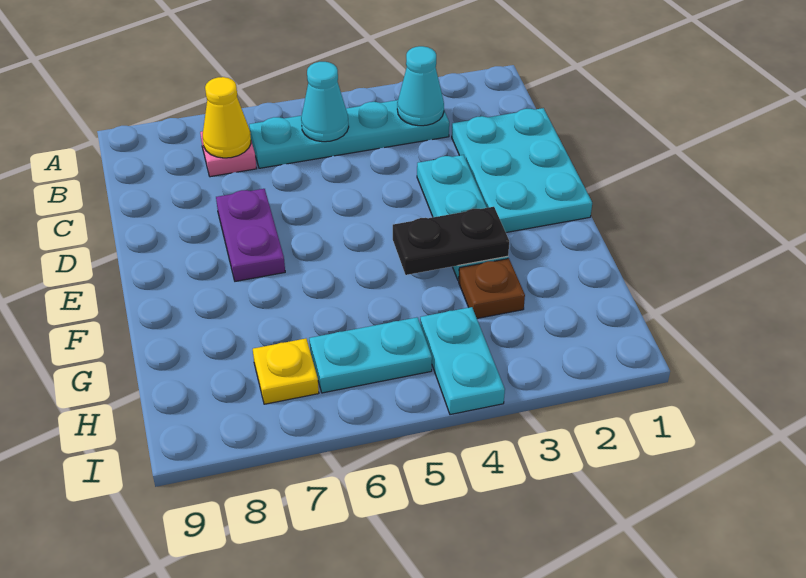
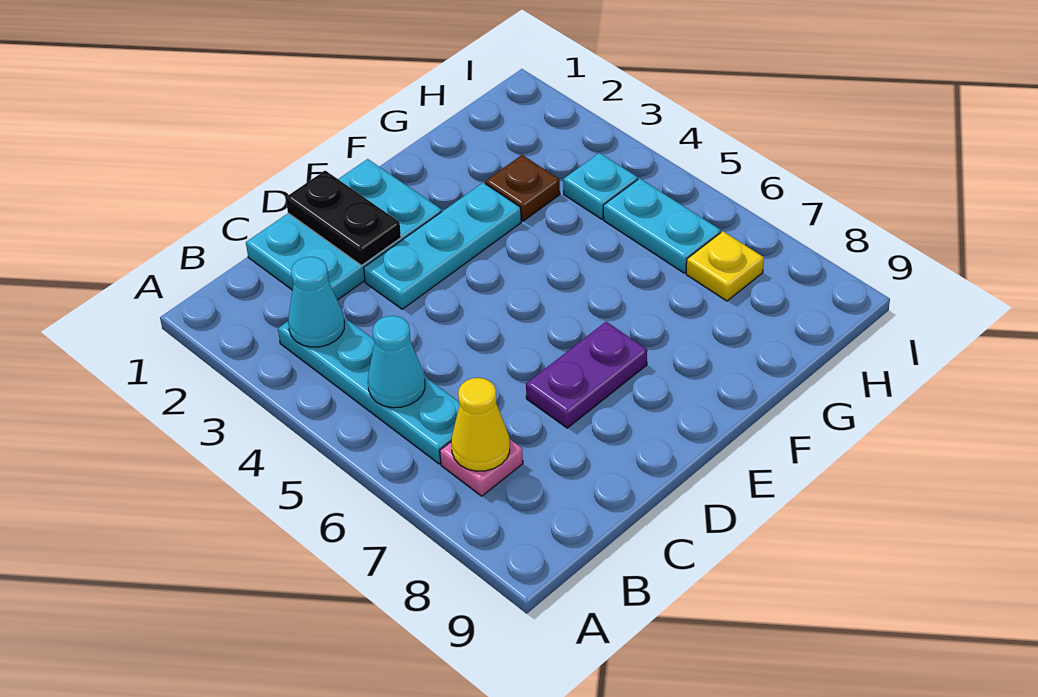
black plate F3:F4 level 2 -> black plate D1:D2 level 2
cyan plate H4:I4 level 1 -> cyan plate H4 level 1

